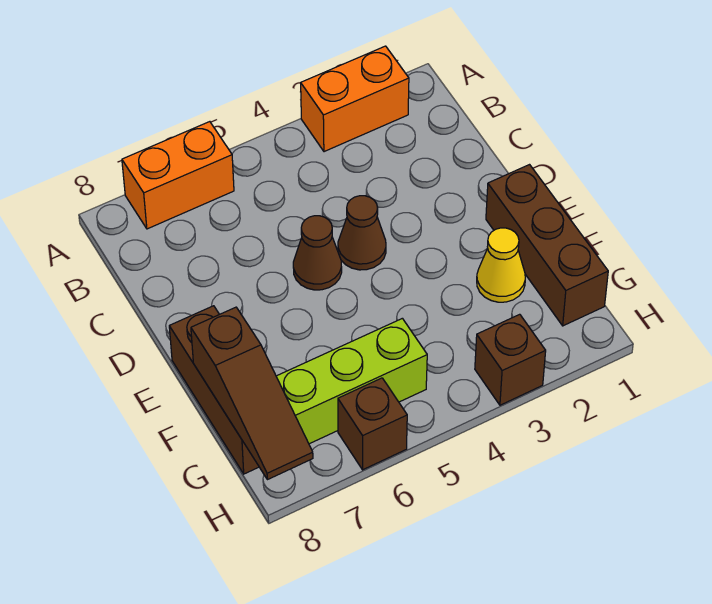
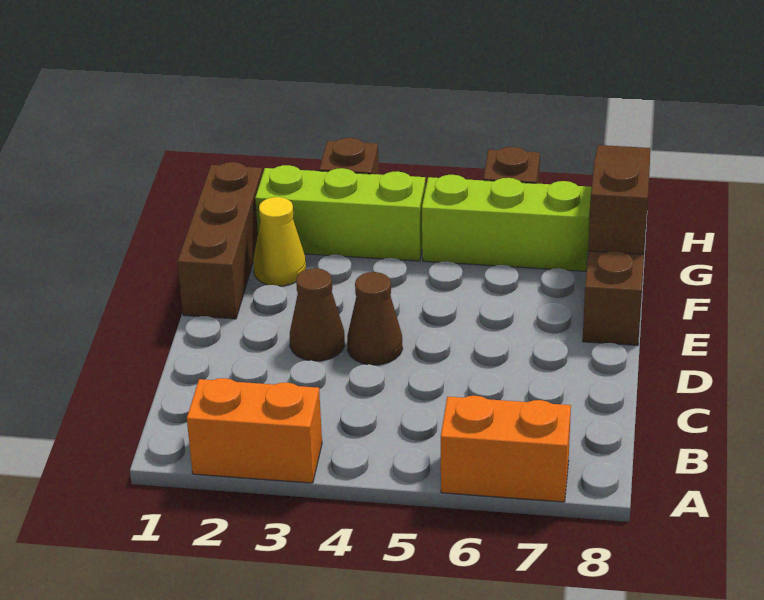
brown cone D5 level 1 -> brown cone D3 level 1
none -> lime brick G2:G4 level 1

